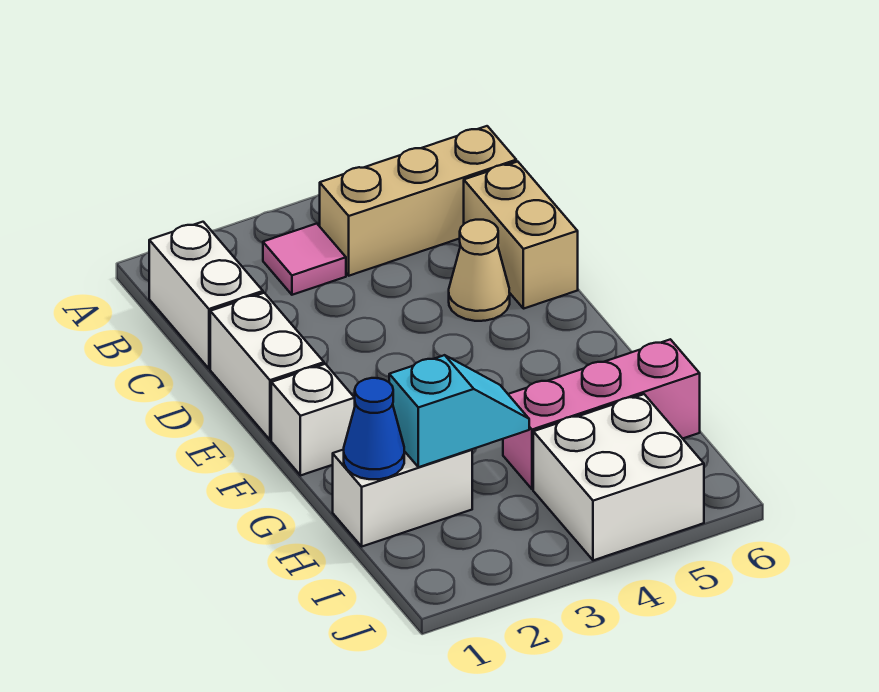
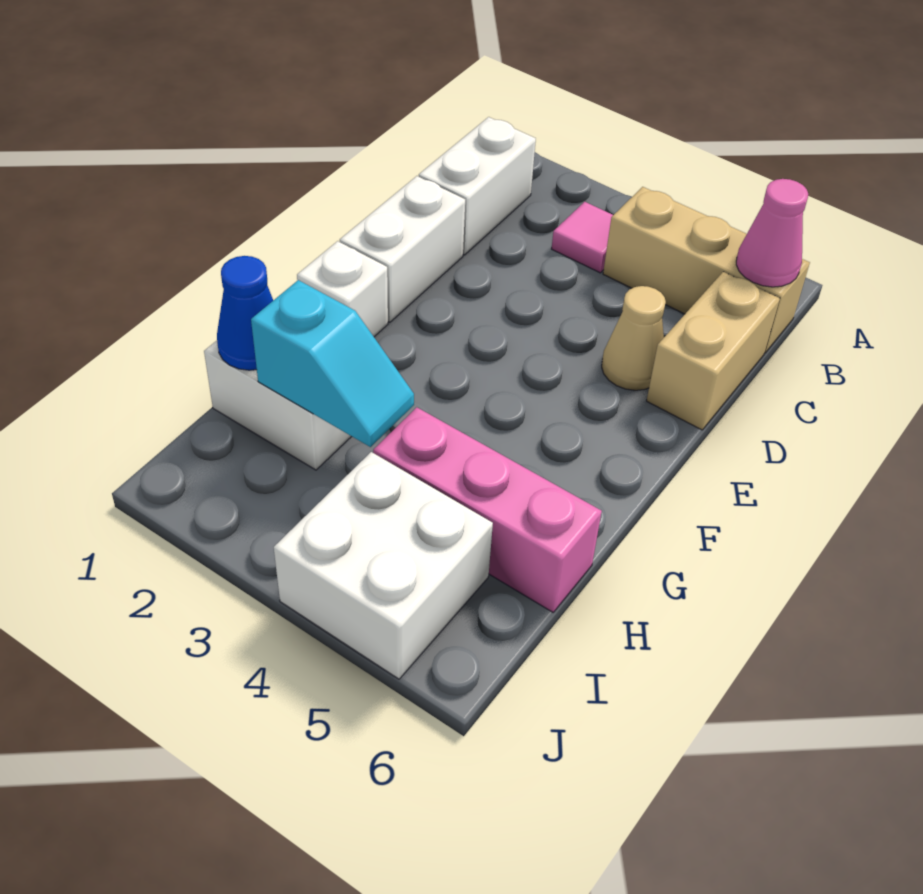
none -> pink cone B6 level 2

